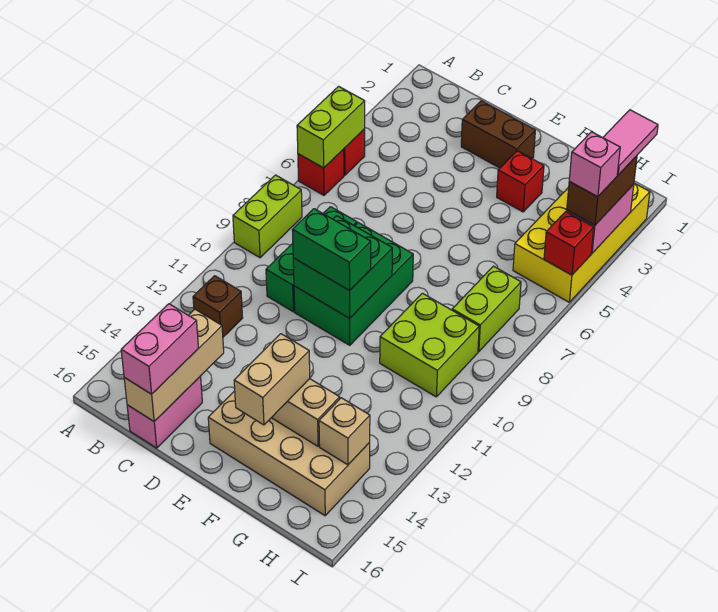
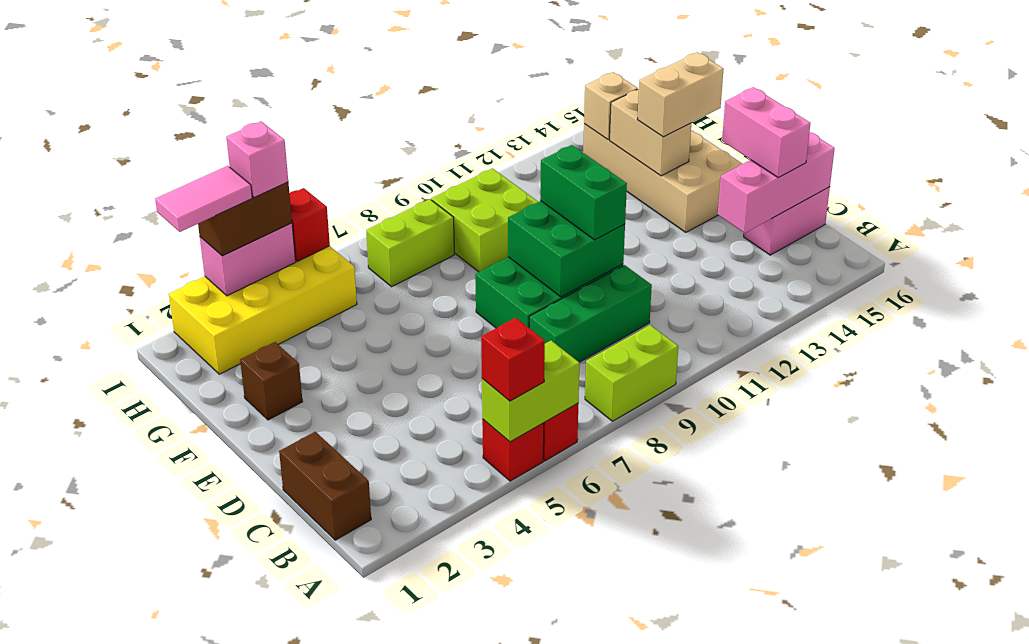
brown brick B12 level 1 -> brown brick F2 level 1
tan brick C14:C16 level 2 -> pink brick C14:C16 level 2
pink brick C15:C16 level 3 -> pink brick C15:D15 level 3
brown brick D2:E2 level 1 -> brown brick B1:C1 level 1
red brick F3 level 1 -> red brick A5 level 3

